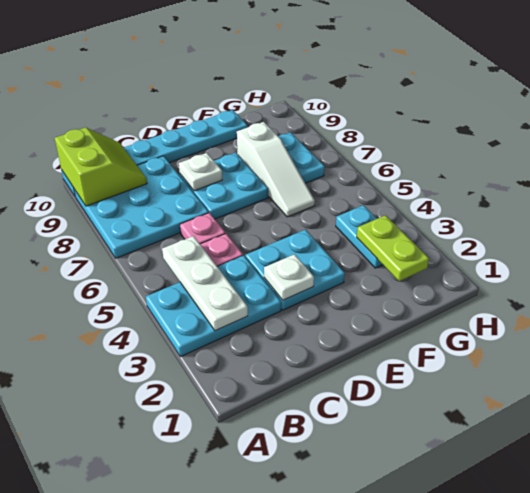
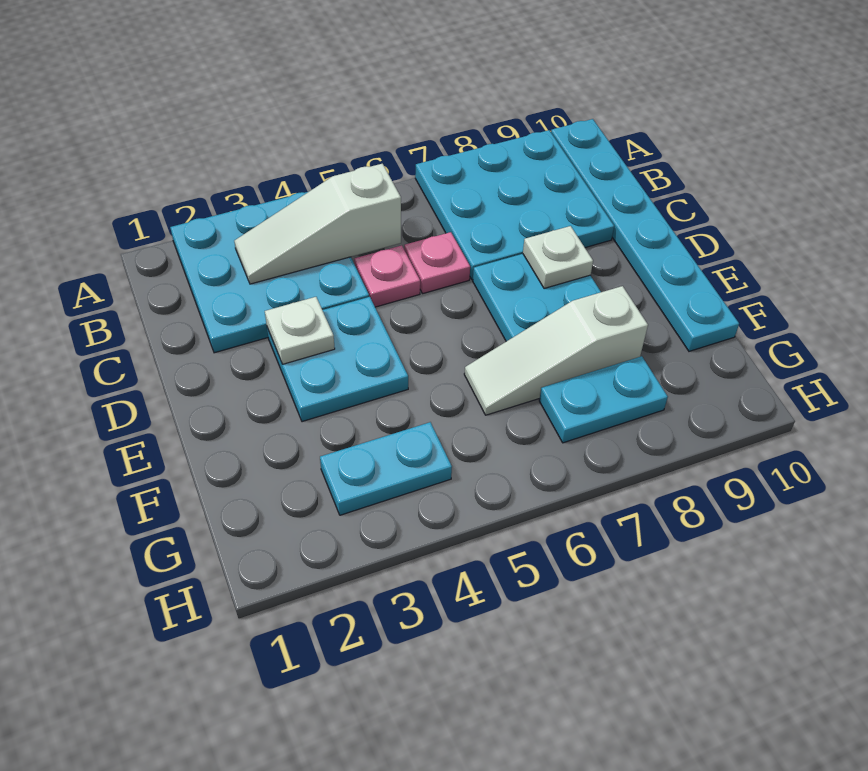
cyan plate A3:C4 level 1 -> cyan plate A2:C4 level 1
lime slope A9:B10 level 2 top A -> none
white plate B3:B5 level 2 -> white slope B3:B5 level 2 top 5
lime plate G2:G3 level 2 -> none

